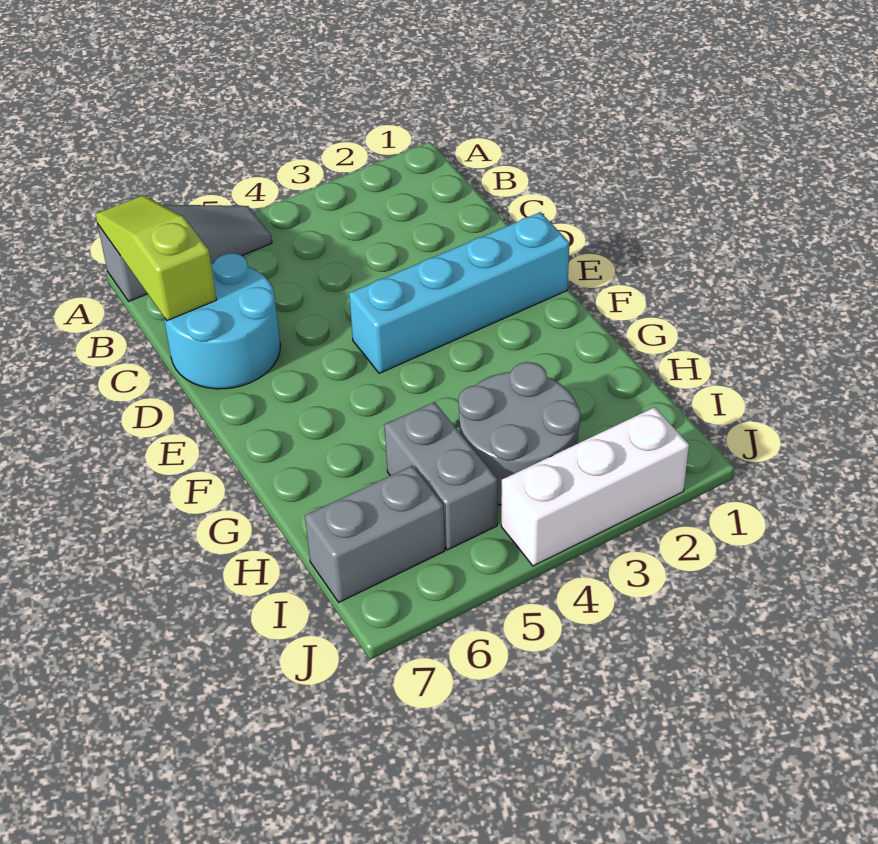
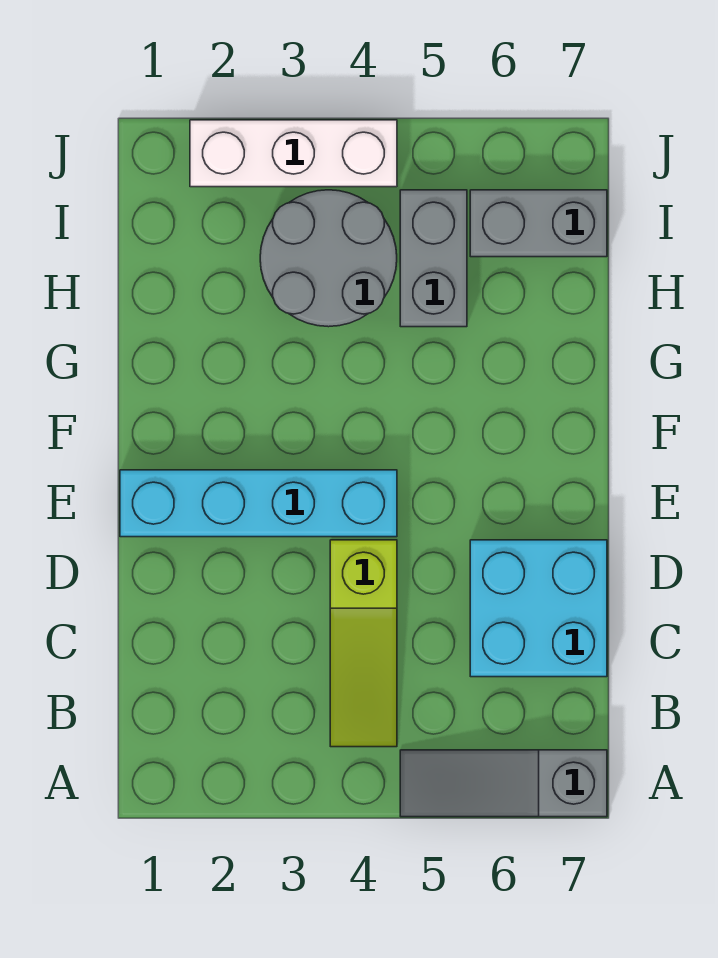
lime slope A7:C7 level 2 top C -> lime slope B4:D4 level 1 top D
cyan round brick C6:D7 level 1 -> cyan brick C6:D7 level 1

